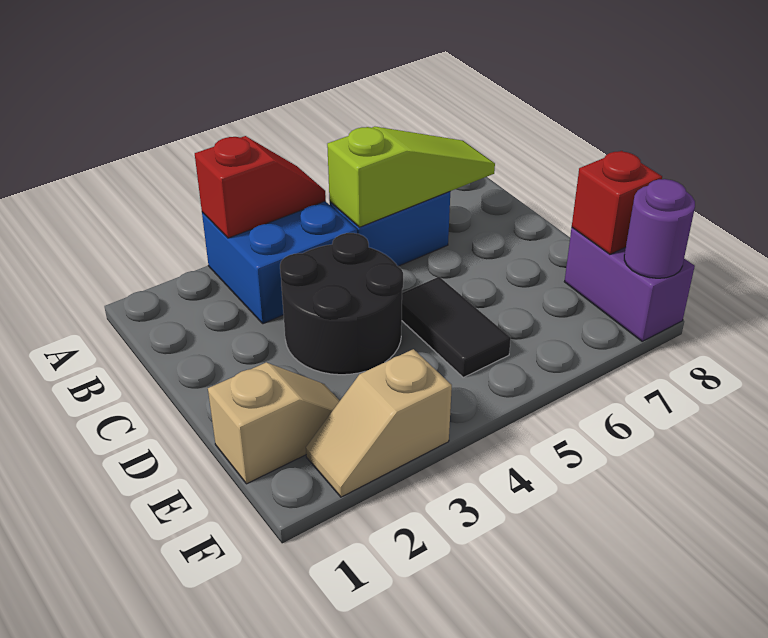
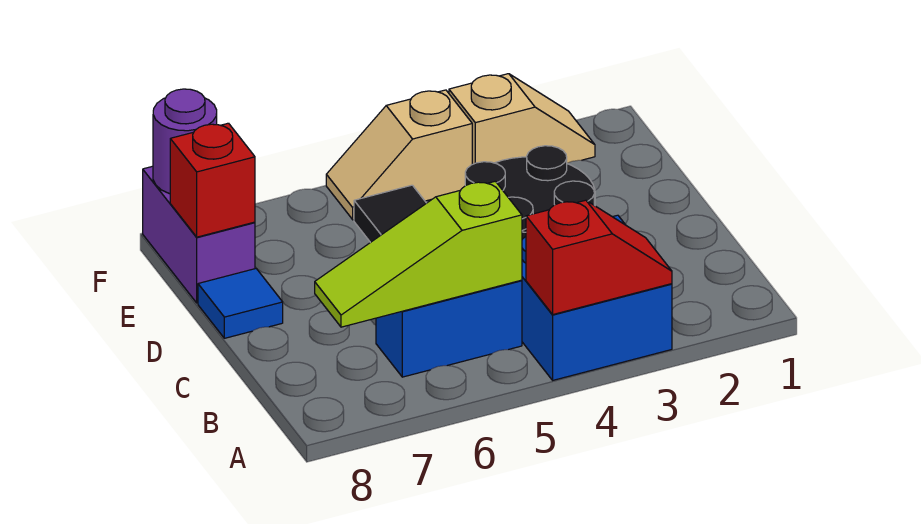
red slope A3:A4 level 2 top 3 -> red slope A3:A4 level 2 top 4
none -> blue tile D8 level 1
tan slope E1:E2 level 1 top 1 -> tan slope F4:F5 level 1 top 4

